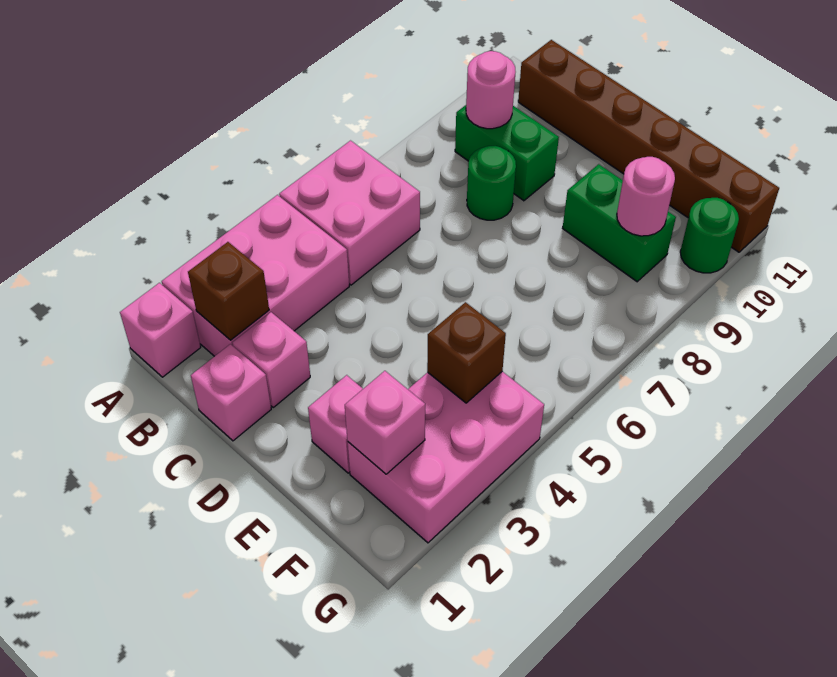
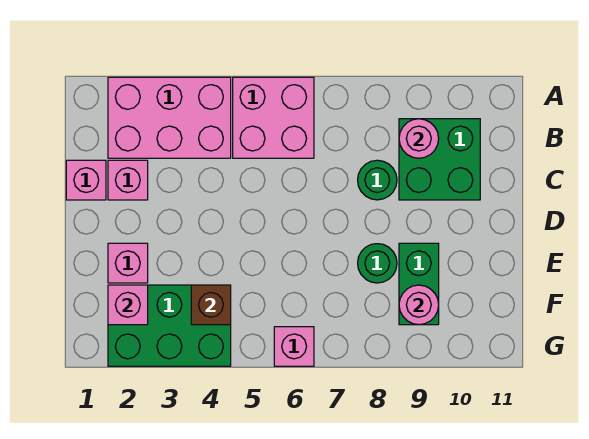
pink brick A1 level 1 -> pink brick G6 level 1
brown brick B2 level 2 -> none
green brick B9:C9 level 1 -> green brick B9:C10 level 1
brown brick B11:G11 level 1 -> none
pink brick F2:G4 level 1 -> green brick F2:G4 level 1
green round brick G10 level 1 -> green round brick E8 level 1

